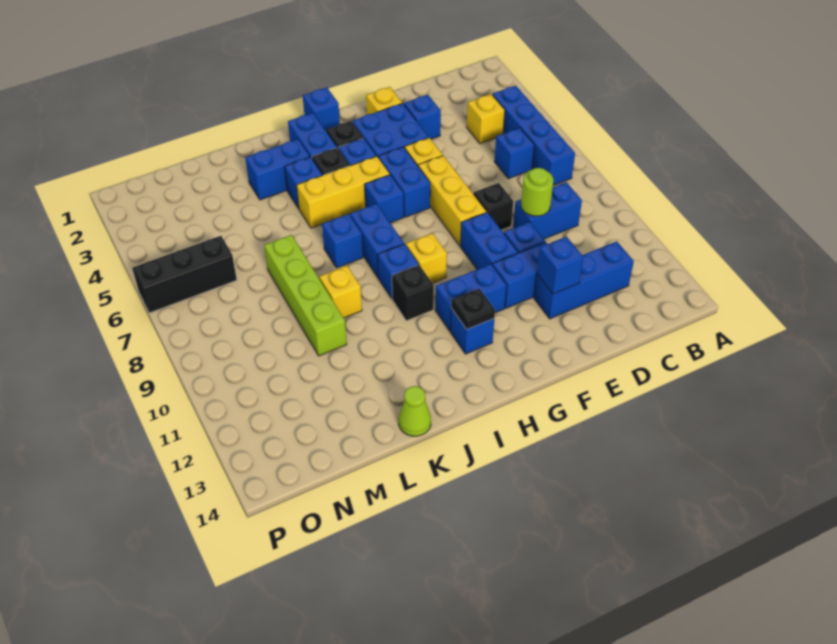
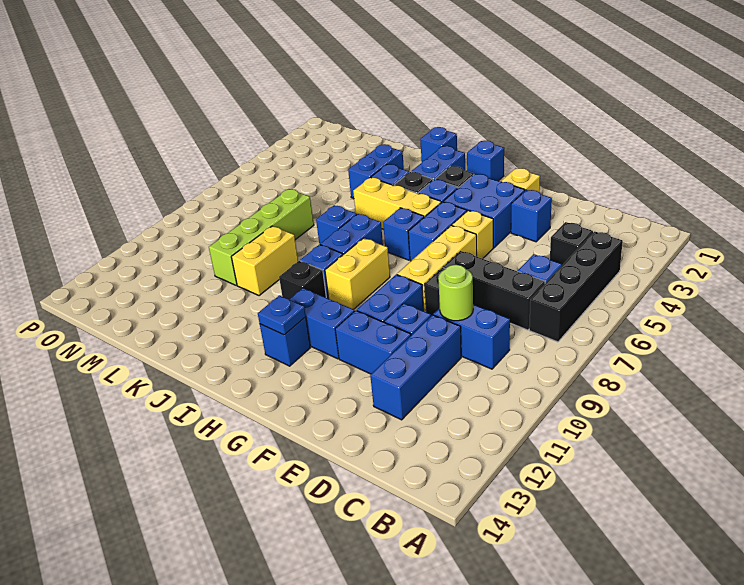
blue brick B4:B7 level 1 -> black brick B4:B7 level 1
yellow brick C4 level 1 -> black brick C4 level 1
blue brick C12:E12 level 1 -> blue brick D10:D12 level 1
blue brick E12 level 2 -> blue brick J1 level 1
yellow brick H9 level 1 -> yellow brick H8:H9 level 1
black plate H12 level 2 -> blue plate H12 level 2
blue brick J3:K3 level 1 -> blue brick K3:K4 level 1
yellow brick K9 level 1 -> yellow brick K9:K10 level 1
lime cone K14 level 1 -> none
black brick N6:P6 level 1 -> black brick C7:E7 level 1

